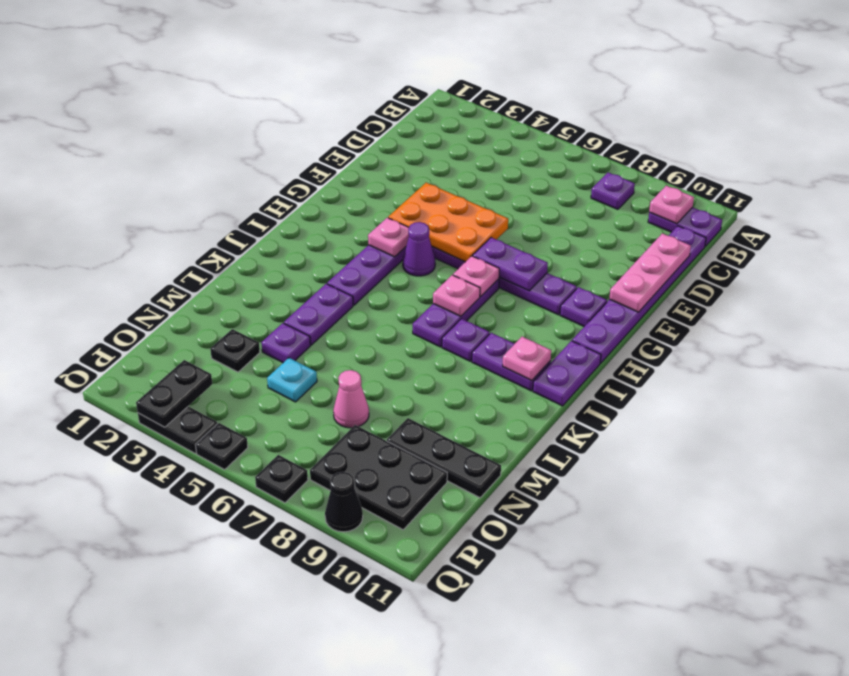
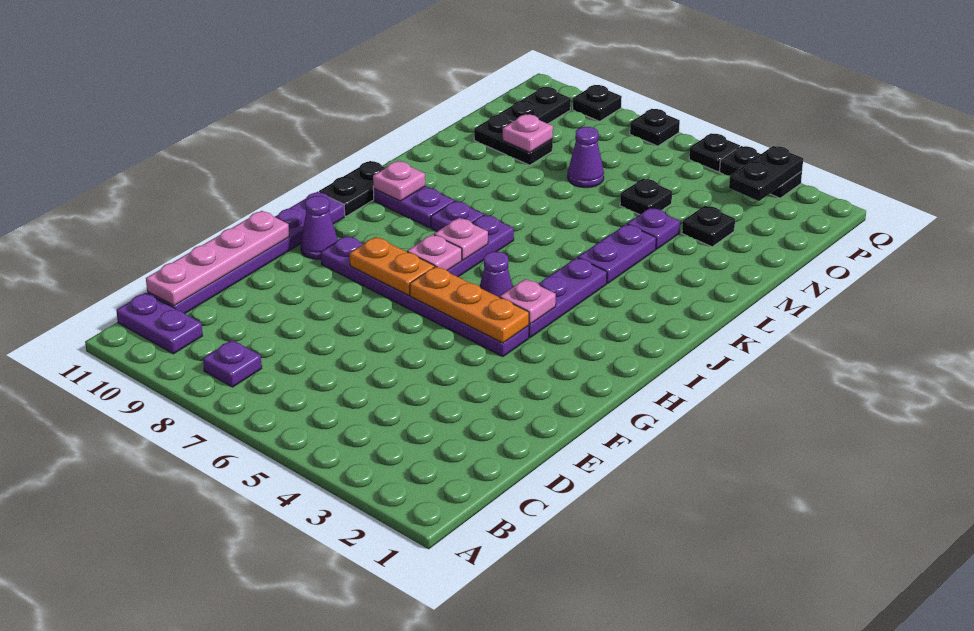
pink plate B10 level 2 -> pink plate N9 level 2
pink plate D11:F11 level 2 -> pink plate C11:F11 level 2
orange plate F4:G6 level 2 -> orange plate G4:G6 level 2
purple plate G7:G8 level 2 -> orange plate G7:G8 level 2
purple plate G10 level 1 -> purple cone G10 level 1
purple plate I11:J11 level 1 -> black plate I11:J11 level 1
cyan plate N5 level 1 -> black plate N5 level 1
pink cone N7 level 1 -> purple cone N7 level 1
black plate N9:N11 level 1 -> black plate N9:N10 level 1
black plate O8:P10 level 1 -> black plate O10:P10 level 1
black cone Q9 level 1 -> black plate Q9 level 1

